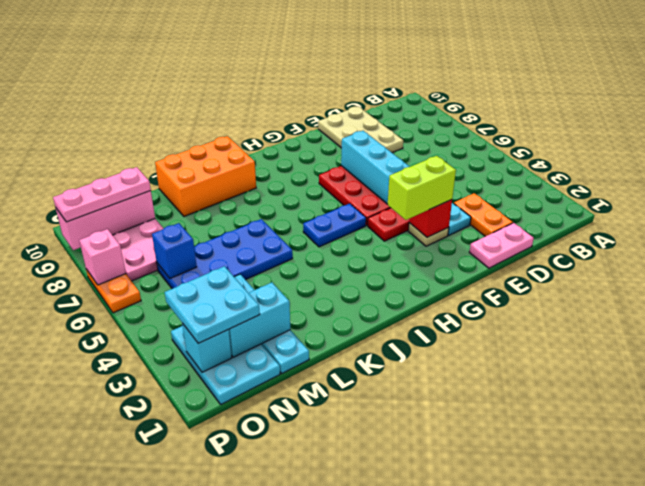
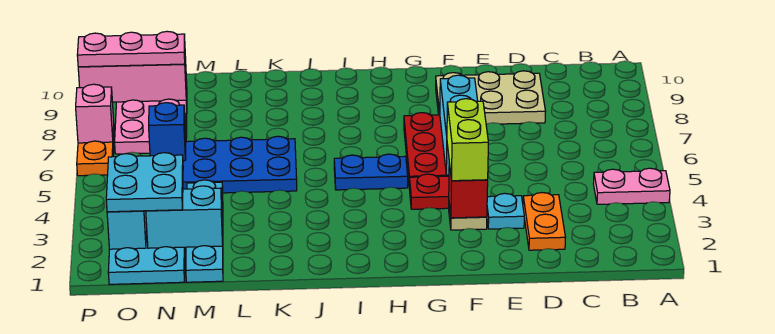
pink plate D1:E1 level 1 -> pink plate A4:B4 level 1
tan plate D8:E10 level 1 -> tan plate D8:F9 level 1
lime brick F3:G3 level 3 -> lime brick F3:F4 level 3
orange brick J9:L10 level 1 -> none

